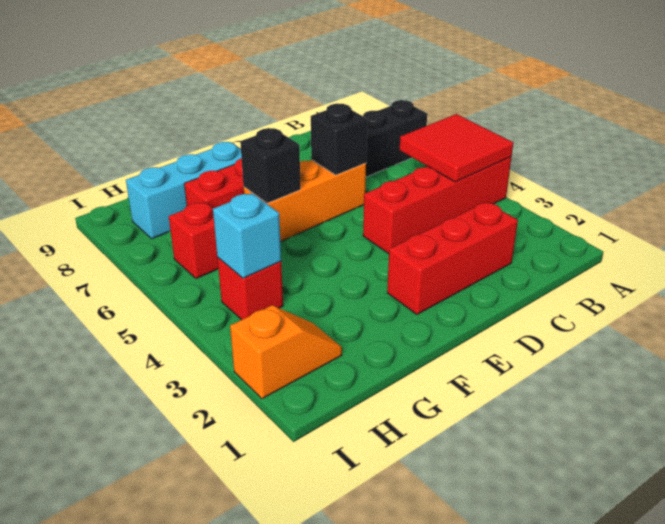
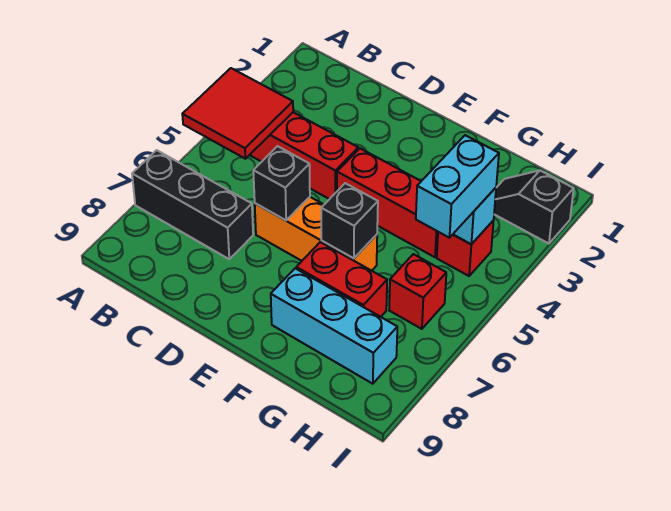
red brick C2:E2 level 1 -> red brick E4:G4 level 1
orange slope H2:I2 level 1 top I -> black slope H2:I2 level 1 top I
none -> cyan brick H4:H5 level 3

